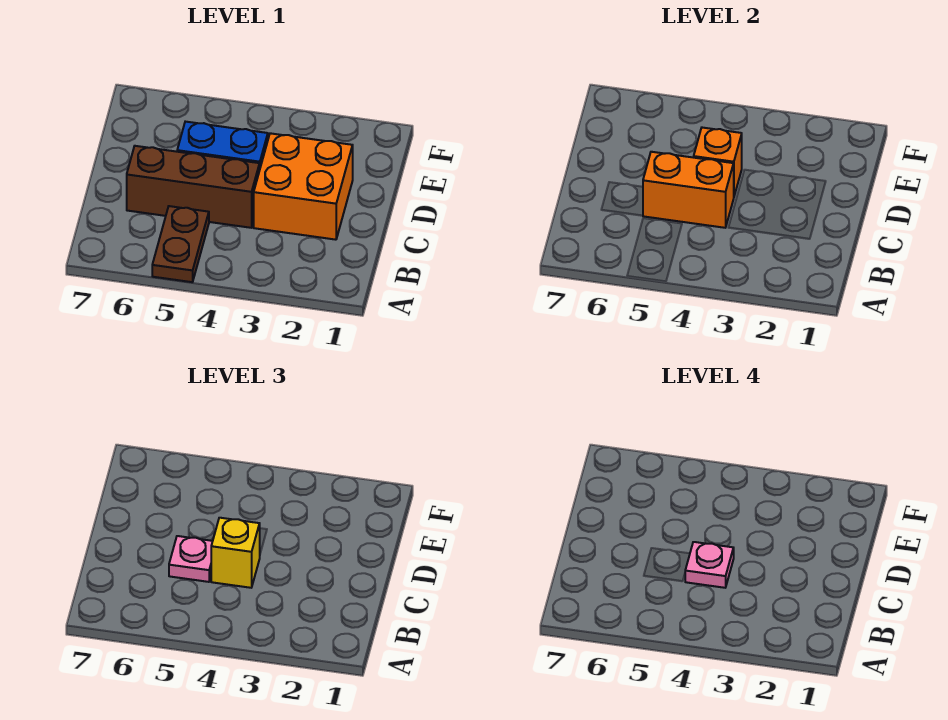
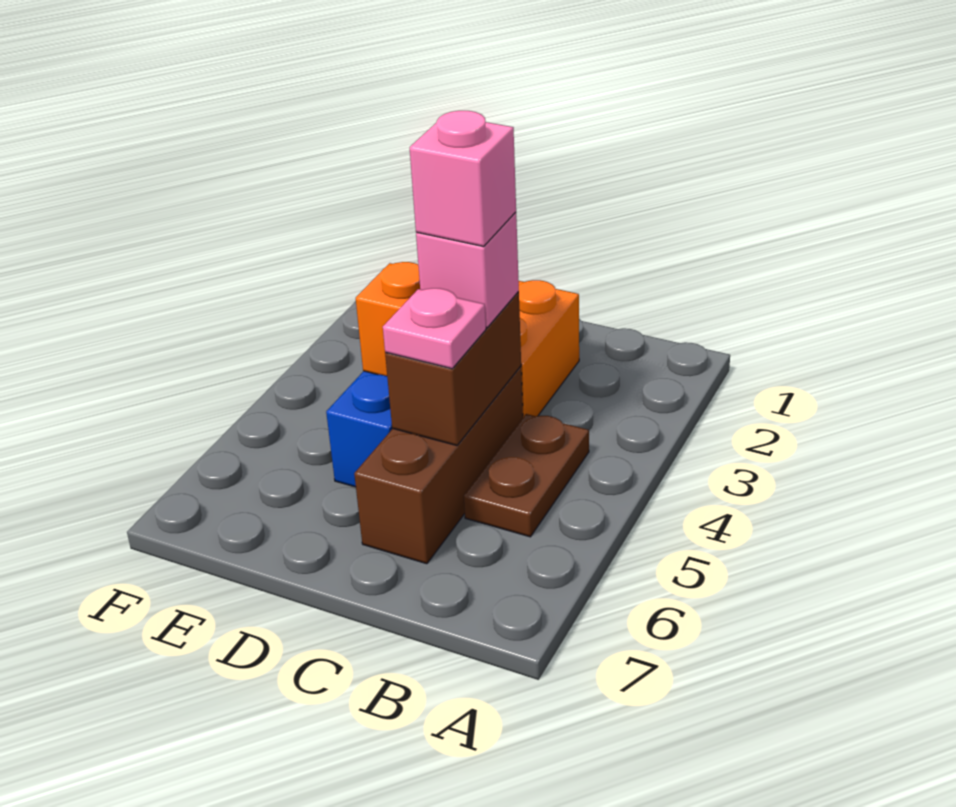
brown plate A5:B5 level 1 -> brown plate B4:B5 level 1
orange brick C4:C5 level 2 -> brown brick C4:C5 level 2
yellow brick C4 level 3 -> pink brick C4 level 3
pink plate C4 level 4 -> pink brick C4 level 4

